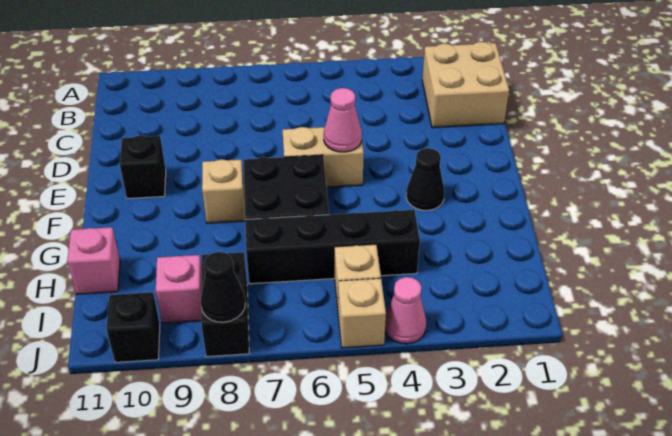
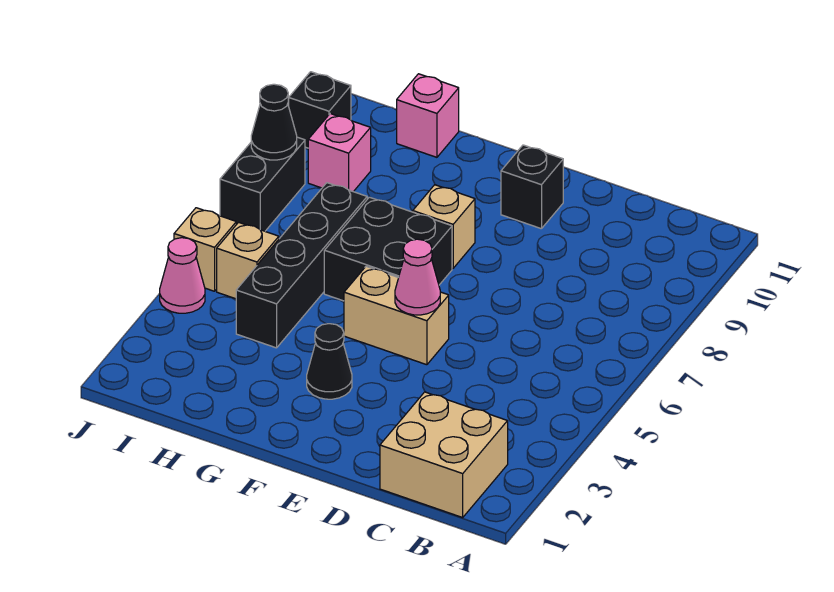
tan brick E5:E6 level 1 -> tan brick E5:F5 level 1
black brick I8:J8 level 1 -> black brick J7:J8 level 1

